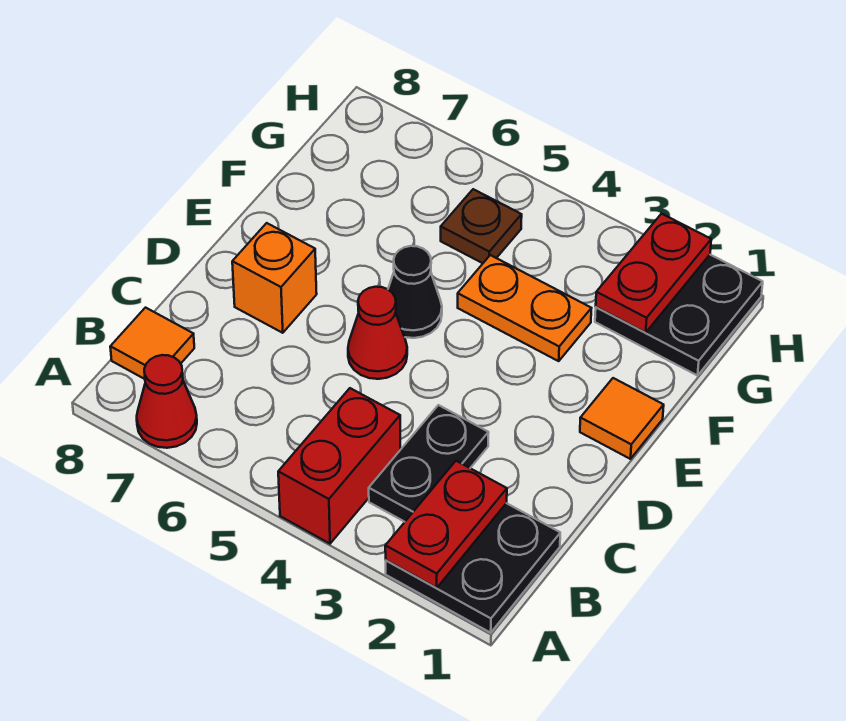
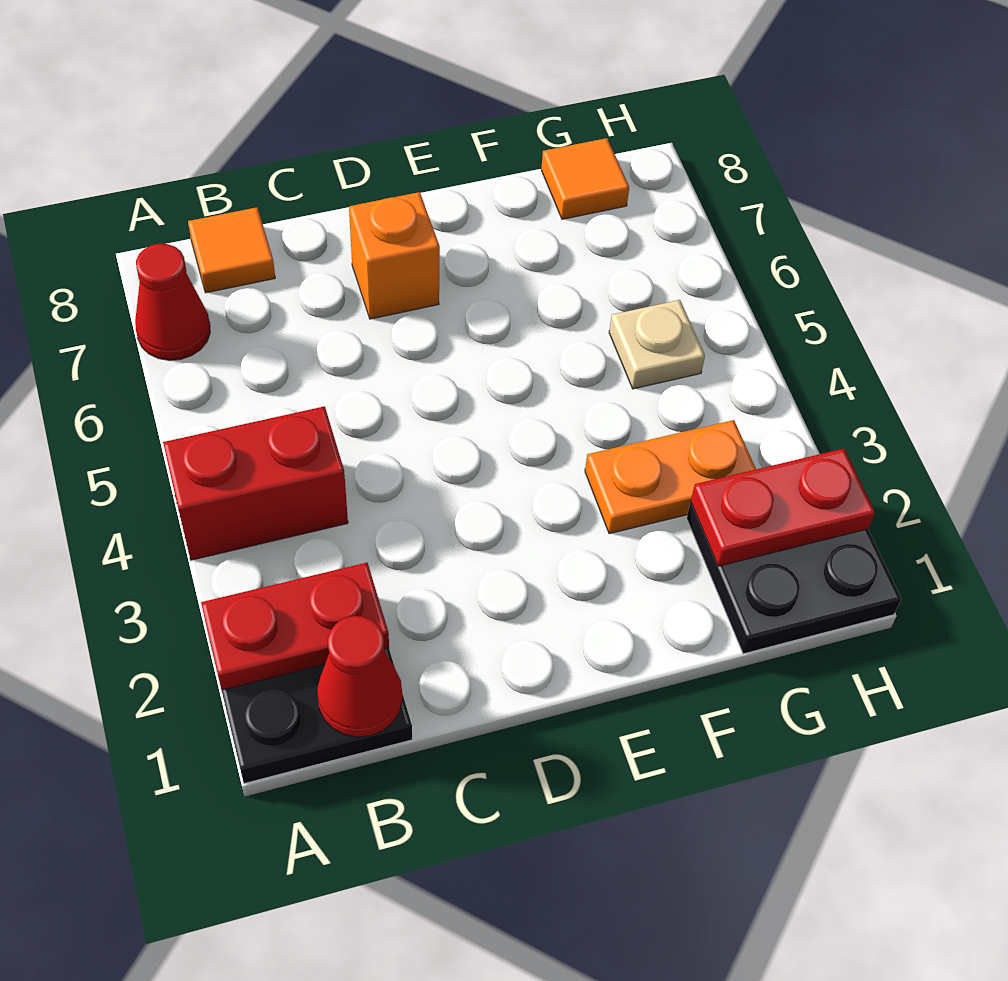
black plate B3:C3 level 1 -> none
red cone D5 level 1 -> red cone B1 level 2
orange tile E1 level 1 -> orange tile G8 level 1
black cone E5 level 1 -> none
orange plate F3:F4 level 1 -> orange plate F3:G3 level 1
brown plate G5 level 1 -> tan plate G5 level 1

